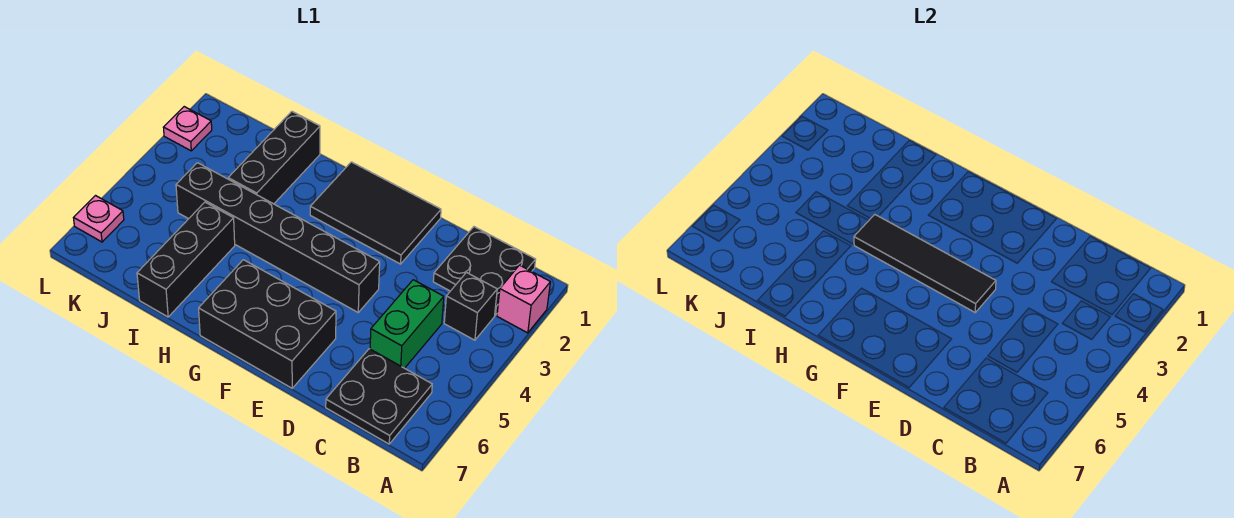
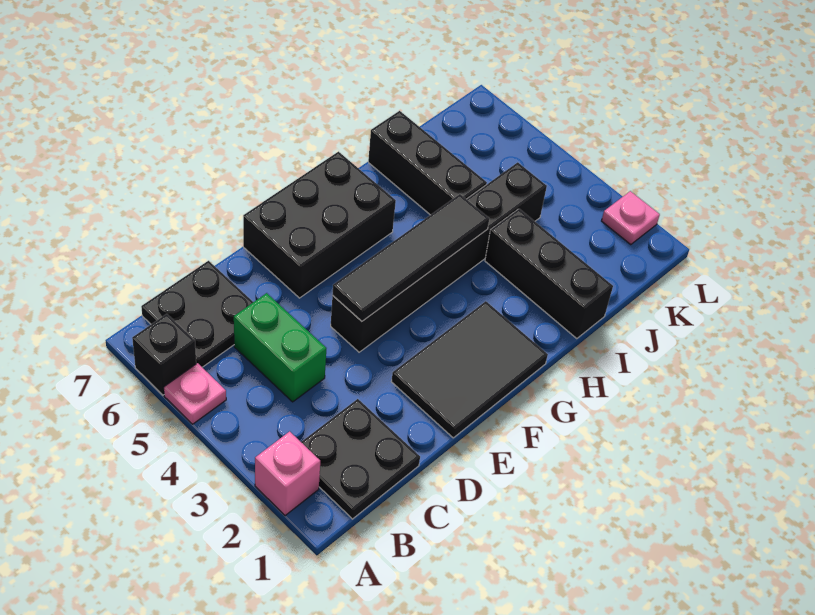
black brick B3 level 1 -> black brick A6 level 1
pink plate L6 level 1 -> pink plate A5 level 1

